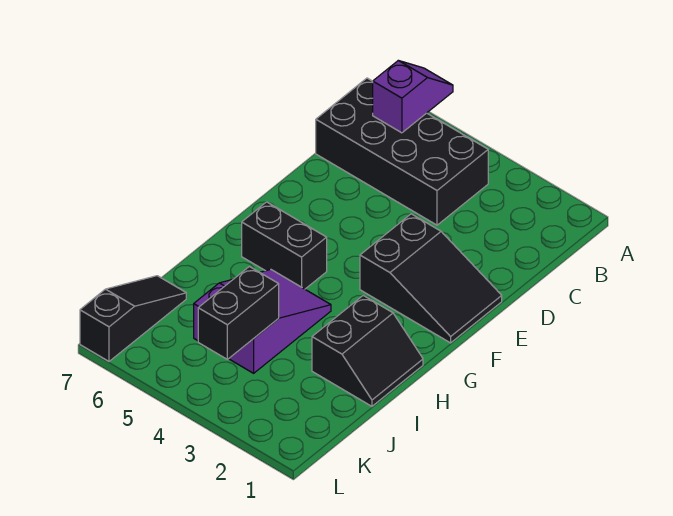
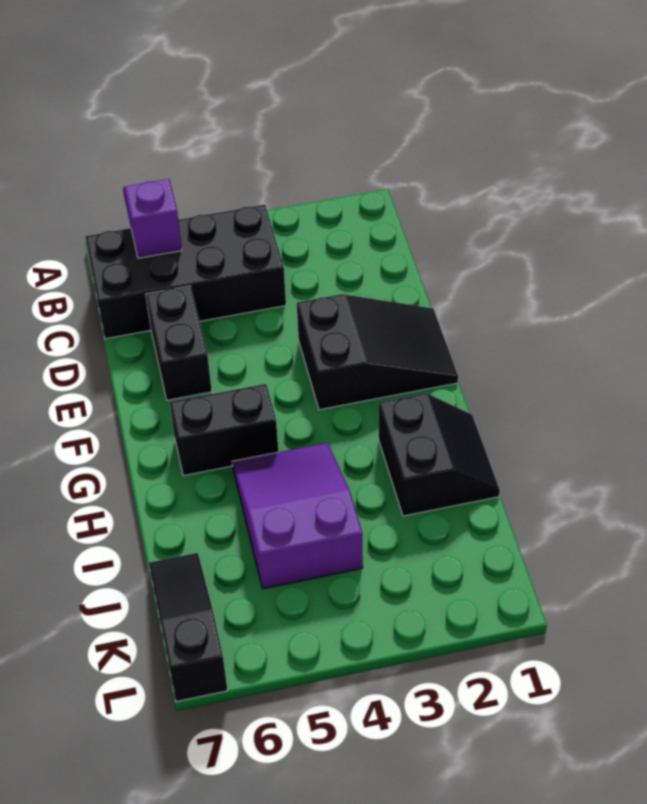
black brick J4:K4 level 2 -> black brick D6:E6 level 1

